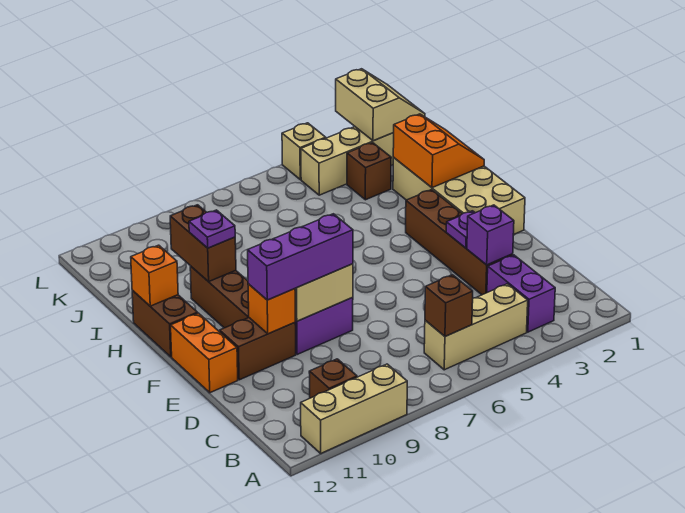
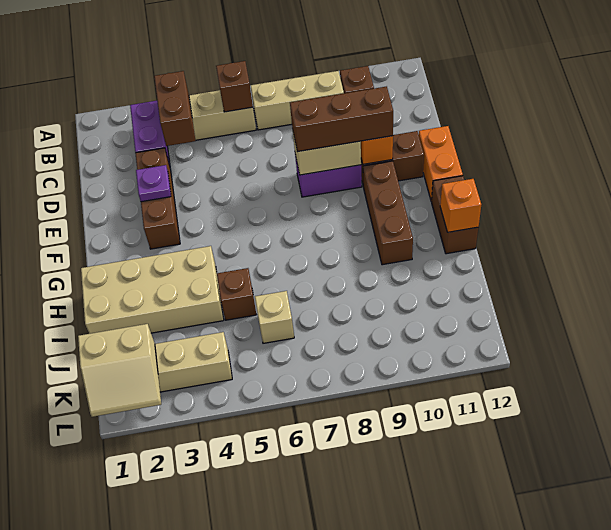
tan brick A9:A11 level 1 -> tan brick B7:B9 level 1
brown brick D3:G3 level 1 -> brown brick D3:F3 level 1
purple brick D3 level 2 -> none
purple brick E8:E10 level 3 -> brown brick E8:E10 level 3
tan brick F1:I2 level 1 -> tan brick H1:I4 level 1
orange slope H1:I2 level 2 top 2 -> none
brown brick H10:I10 level 2 -> brown brick B4:C4 level 2
purple plate H10 level 3 -> none
brown brick J3 level 1 -> brown brick I5 level 1
tan slope K1:L2 level 2 top 2 -> tan slope K1:L2 level 2 top K
tan brick L4 level 1 -> tan brick J6 level 1

